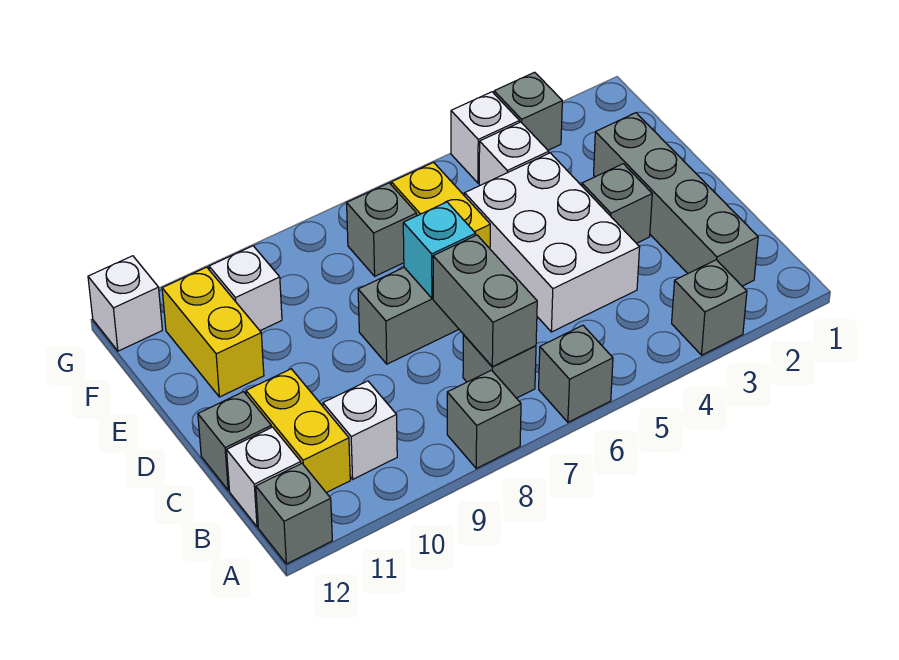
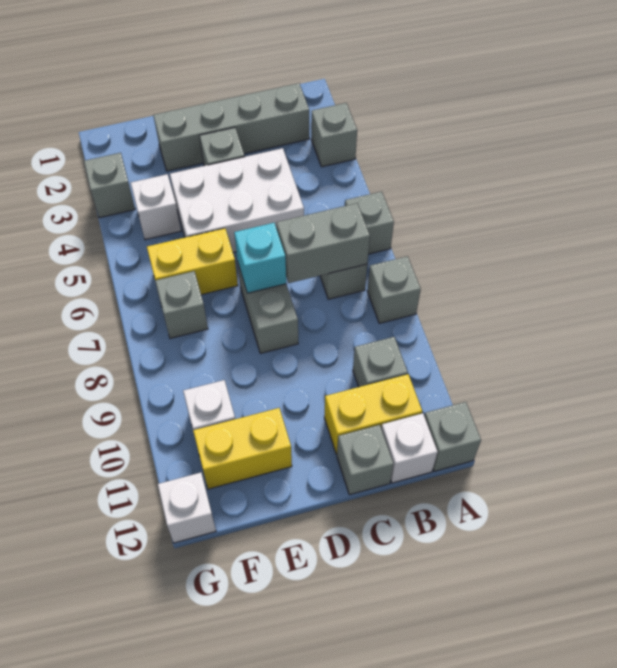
white brick B10 level 1 -> grey brick B10 level 1
white brick G4 level 1 -> none

